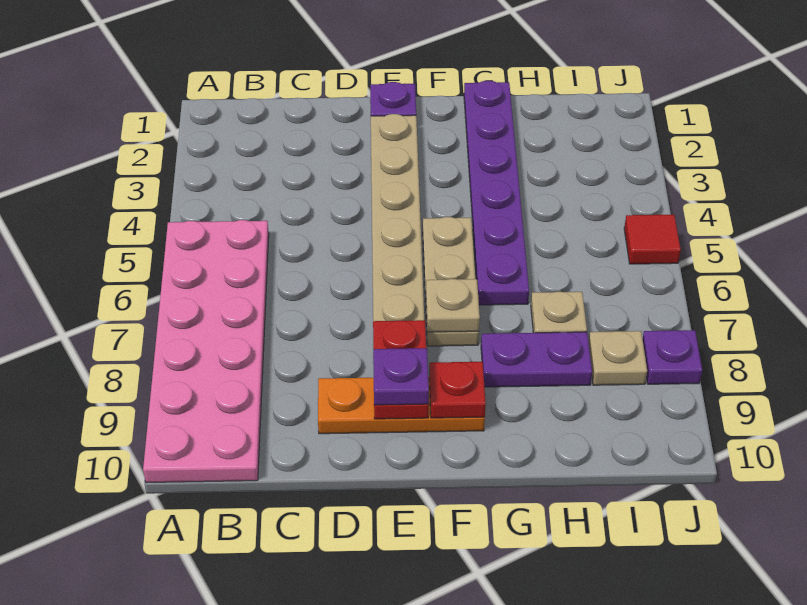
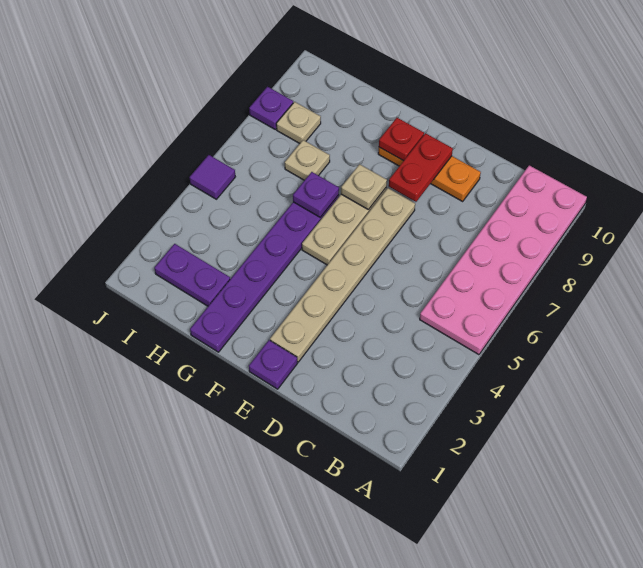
purple plate E9 level 3 -> purple plate G6 level 2
purple plate G8:H8 level 1 -> purple plate H2:I2 level 1
red tile J5 level 1 -> purple tile J5 level 1

